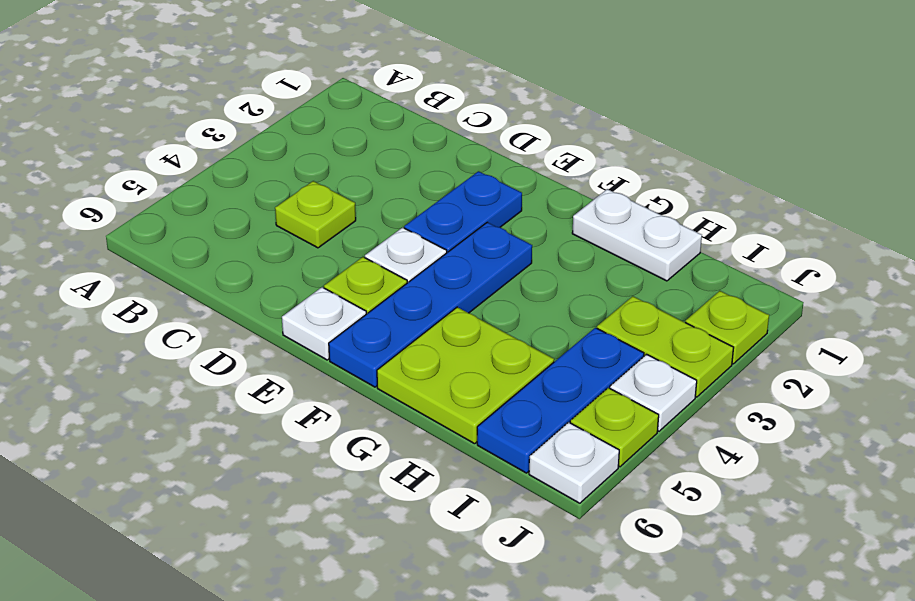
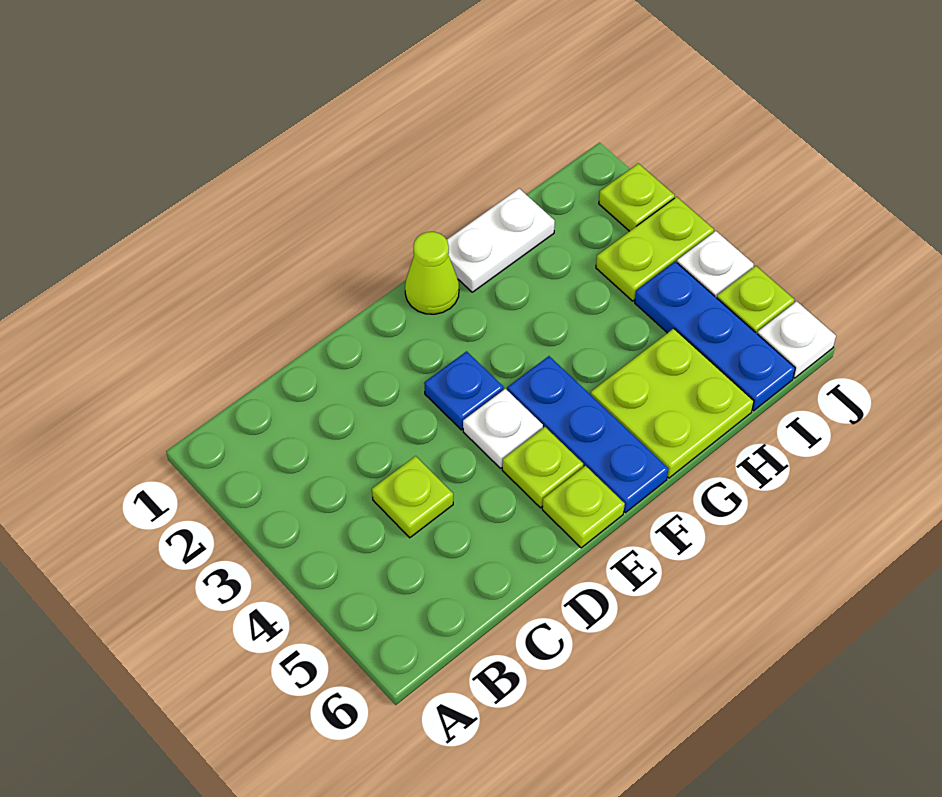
blue plate E2:E3 level 1 -> blue plate E3 level 1
white plate E6 level 1 -> lime plate E6 level 1
none -> lime cone F1 level 1
blue plate F3:F6 level 1 -> blue plate F4:F6 level 1

